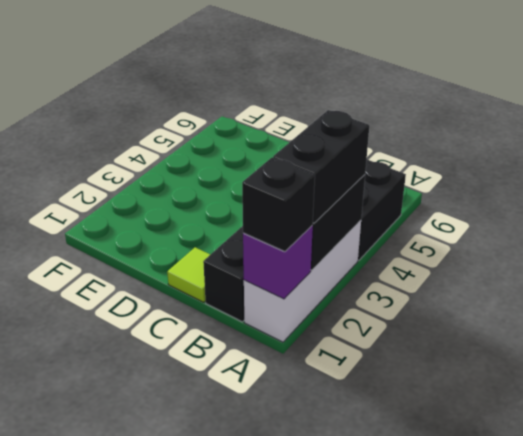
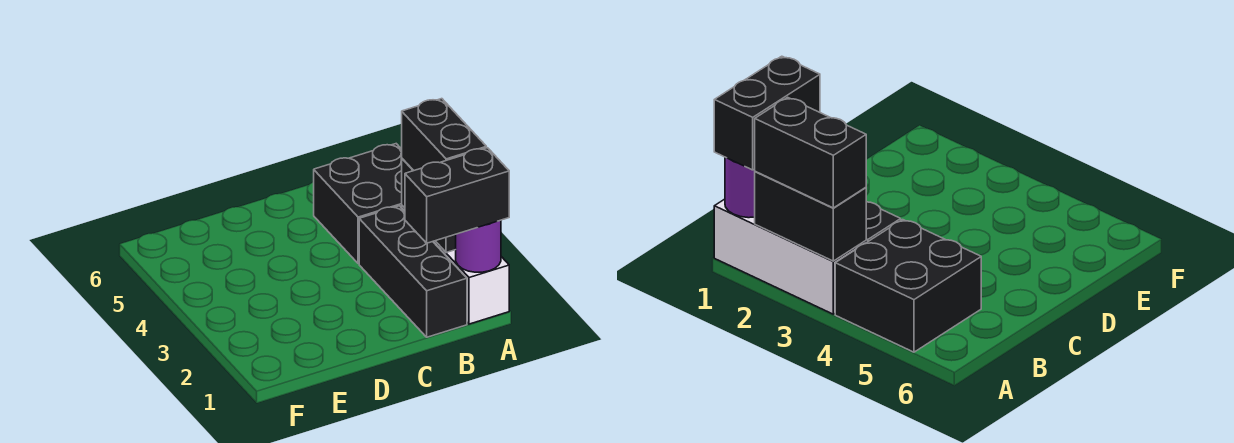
purple brick A1 level 2 -> purple round brick A1 level 2
black brick A1 level 3 -> black brick A1:B1 level 3
lime tile C1 level 1 -> none

